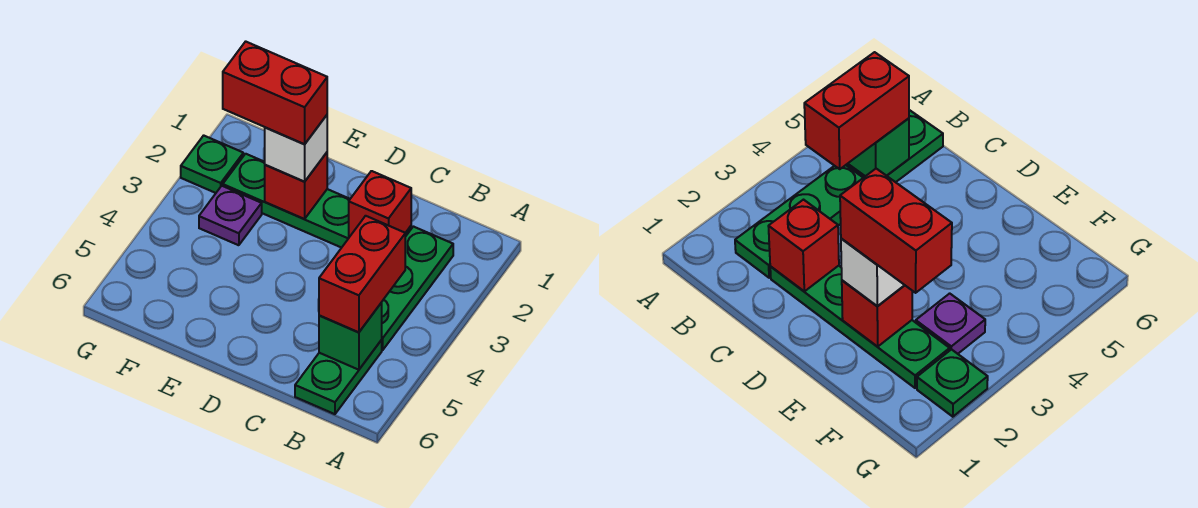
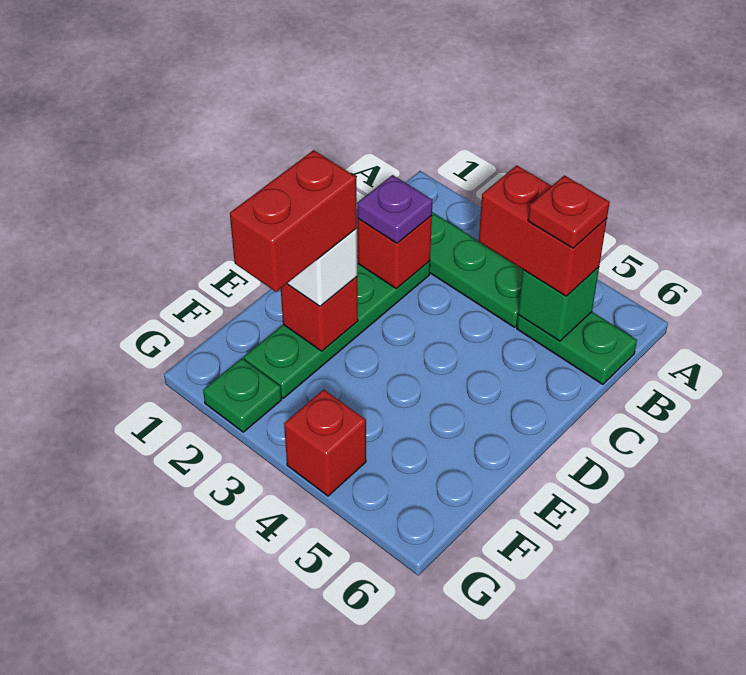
none -> red plate B5 level 4
purple plate F3 level 1 -> purple plate C2 level 3
none -> red brick G4 level 1

